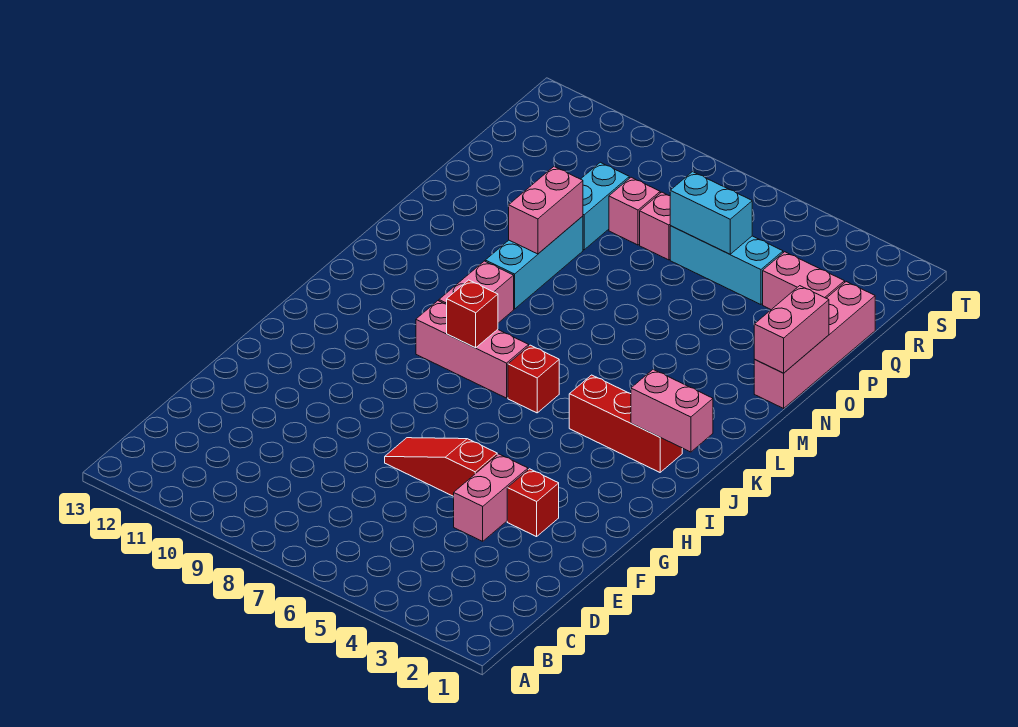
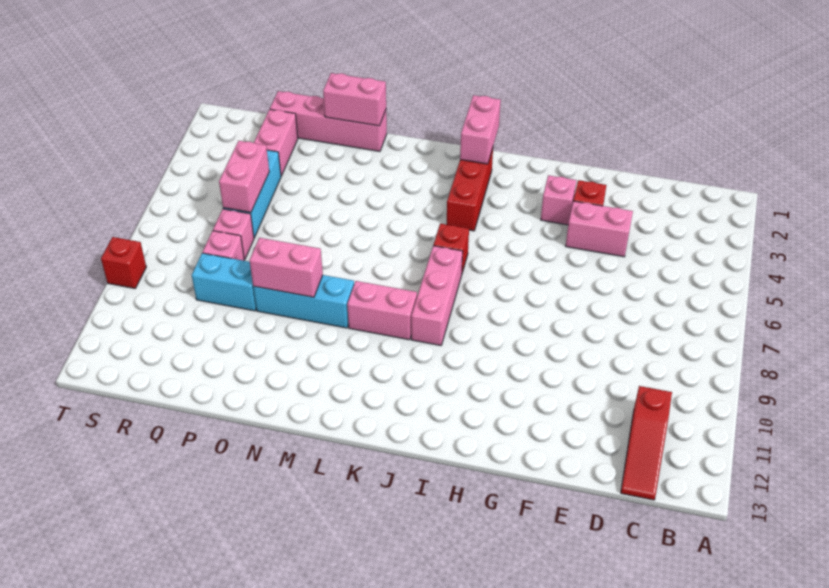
red slope F5:F7 level 1 top 5 -> red slope C11:C13 level 1 top 11
none -> pink brick G3 level 1
red brick J8 level 2 -> red brick T9 level 1
cyan brick Q5:Q6 level 2 -> pink brick Q5:Q6 level 2

